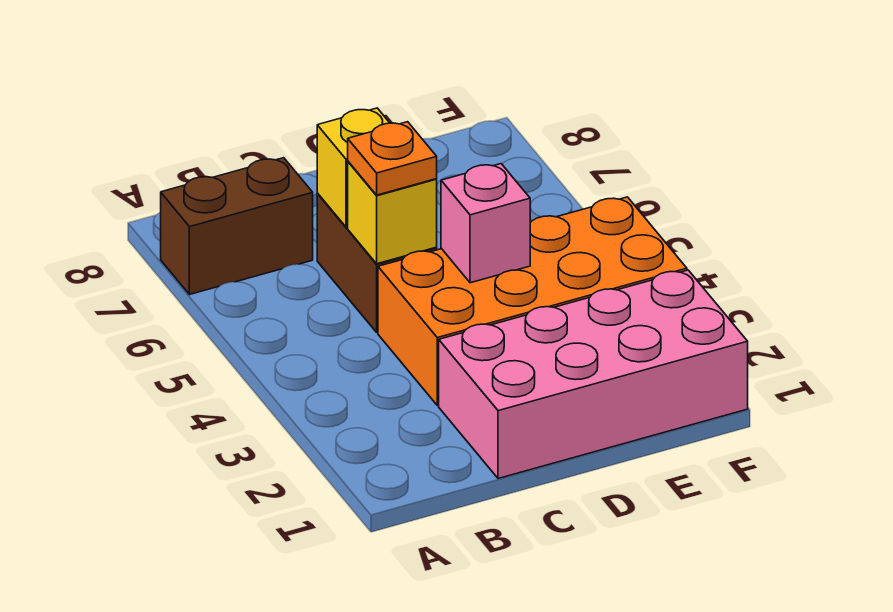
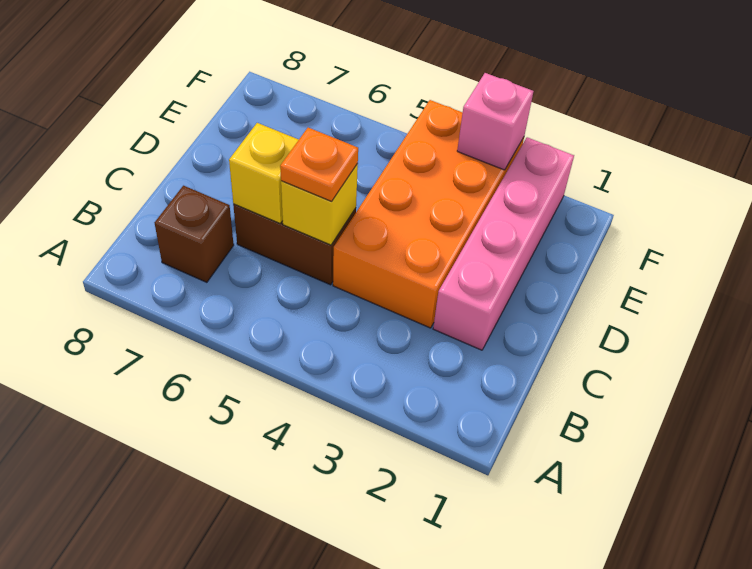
brown brick A7:B7 level 1 -> brown brick B7 level 1
pink brick C1:F2 level 1 -> pink brick C2:F2 level 1
pink brick D4 level 2 -> pink brick F3 level 2

